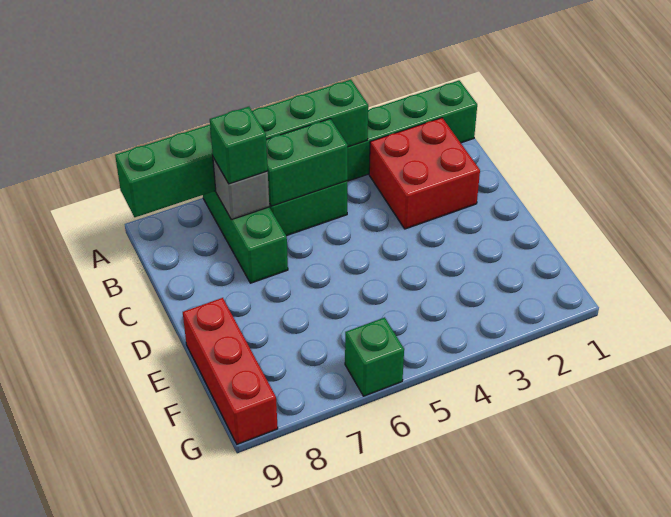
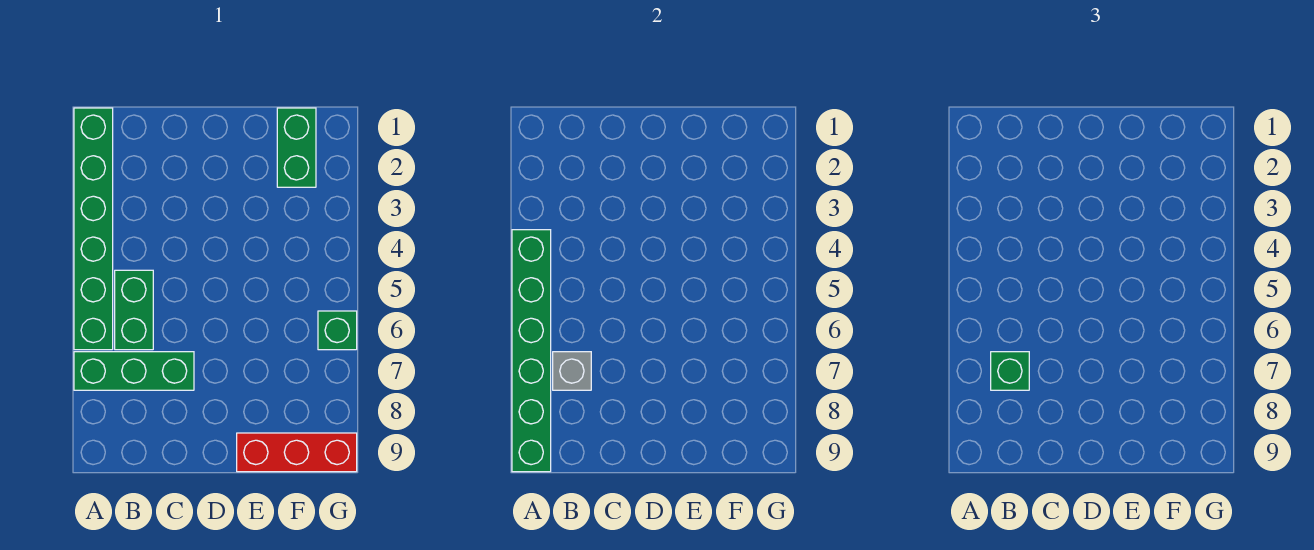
red brick B2:C3 level 1 -> none
green brick B5:B6 level 2 -> green brick F1:F2 level 1

